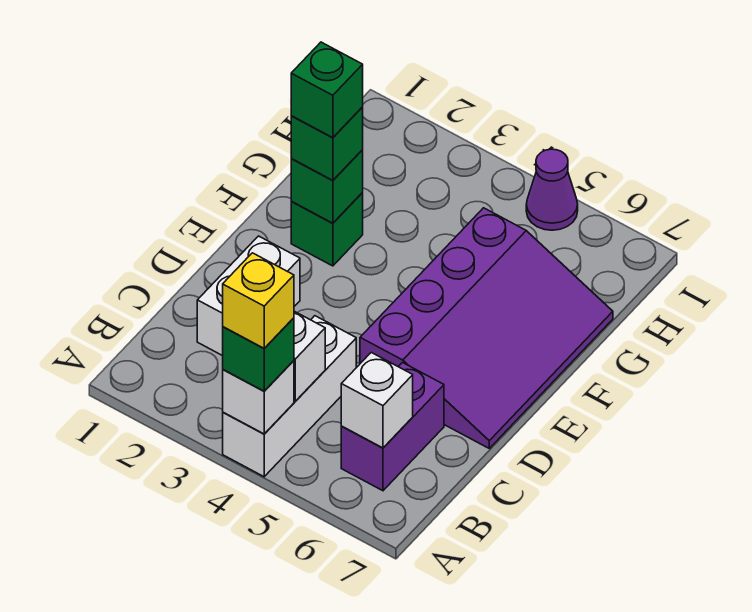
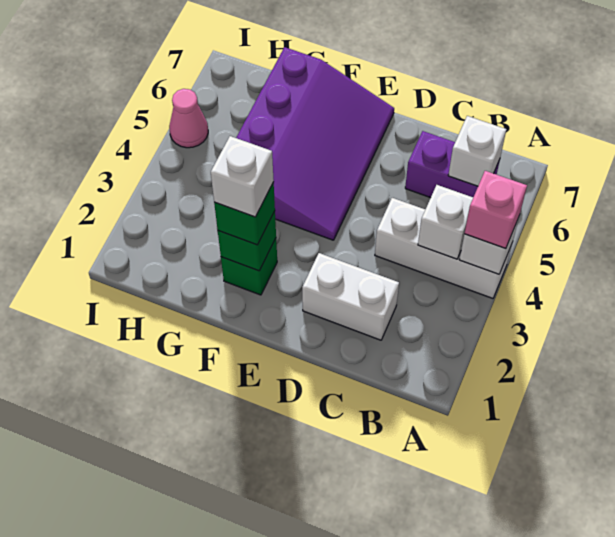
green brick A4 level 3 -> pink brick A4 level 3
yellow brick A4 level 4 -> none
purple slope D5:G7 level 1 top 5 -> purple slope E4:G7 level 1 top G
green brick F2 level 4 -> white brick F2 level 4
purple cone I5 level 1 -> pink cone I5 level 1

